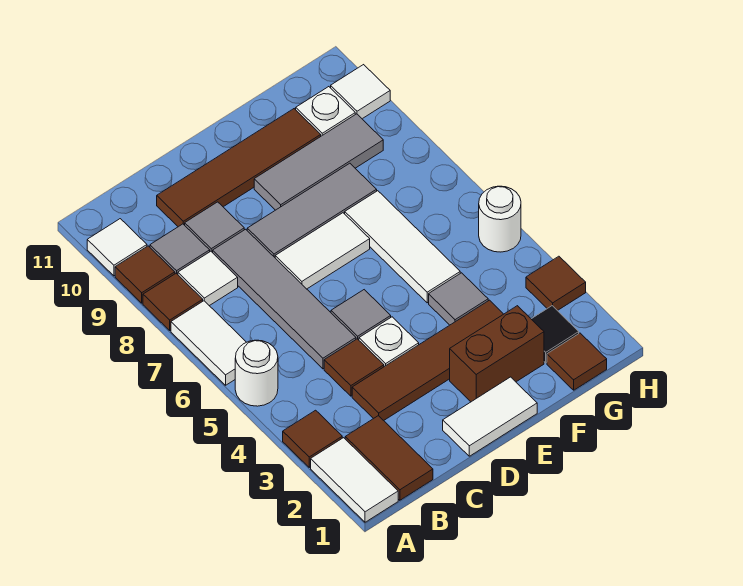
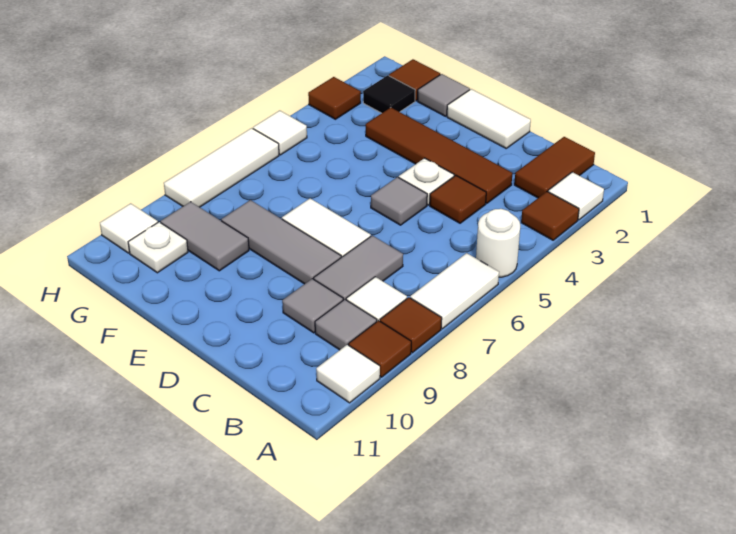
white tile A1:A2 level 1 -> white tile A2 level 1
grey tile C5:C8 level 1 -> grey tile C7:C8 level 1
brown tile C10:F10 level 1 -> none
brown brick E2:F2 level 1 -> none
grey tile E9:G9 level 1 -> grey tile F9:G9 level 1
grey tile F4 level 1 -> grey tile F1 level 1
white tile F5:F7 level 1 -> white tile H6:H8 level 1
white round brick H5 level 1 -> white tile H5 level 1

